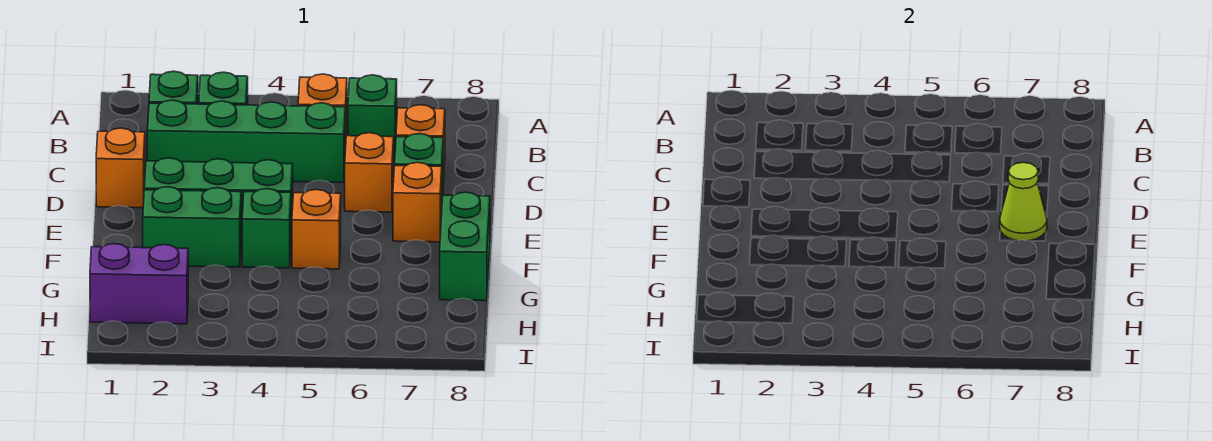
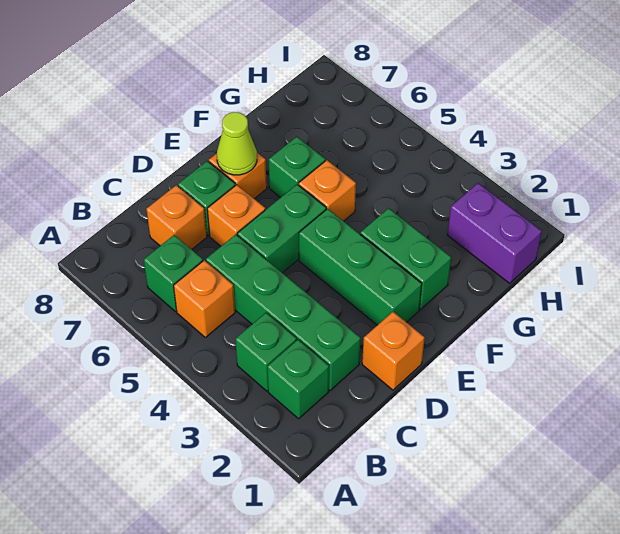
green brick F4 level 1 -> green brick F6 level 1
green brick F8:G8 level 1 -> green brick D5:E5 level 1

